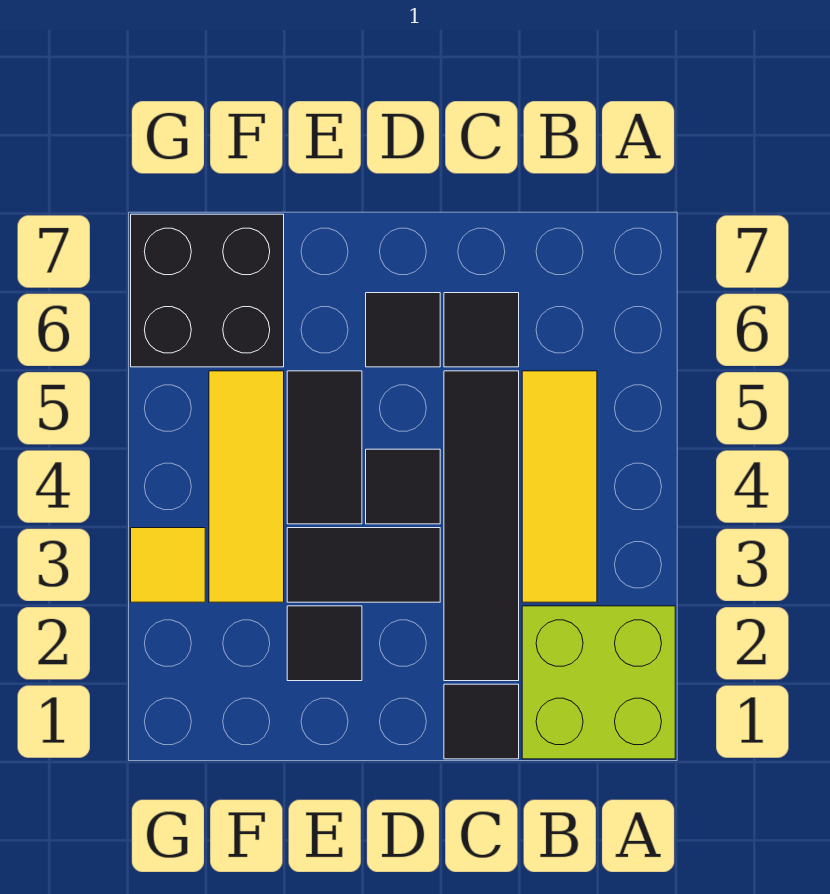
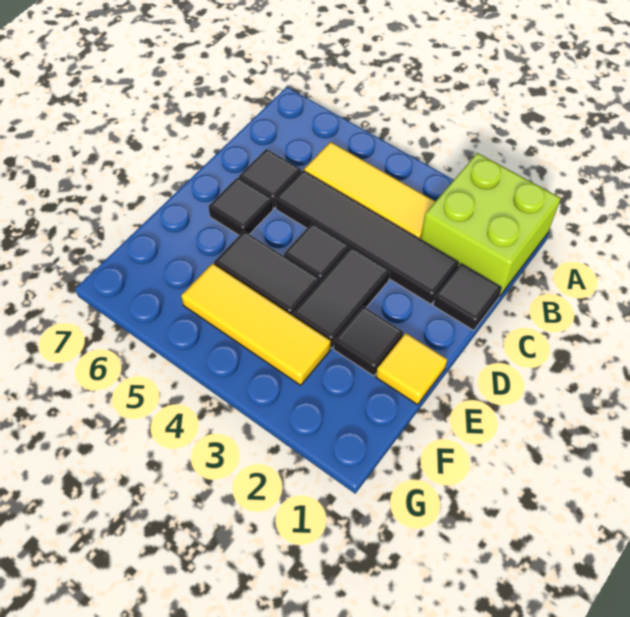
black brick F6:G7 level 1 -> none
yellow tile G3 level 1 -> yellow tile E1 level 1

